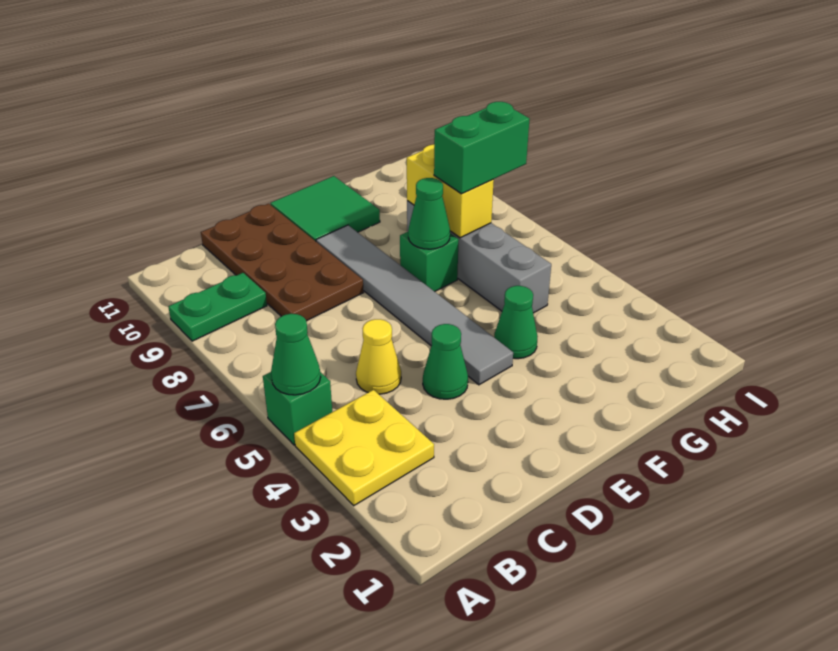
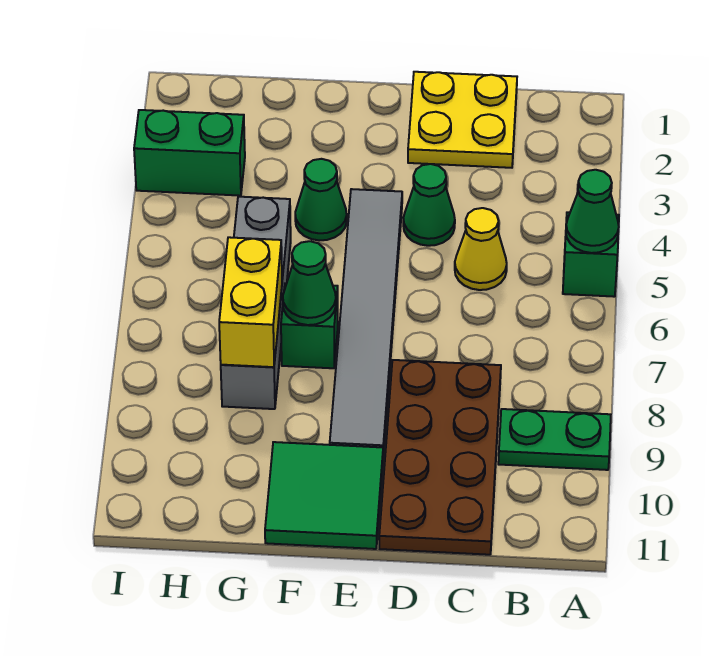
yellow plate A3:B4 level 1 -> yellow plate C1:D2 level 1
green brick G7:H7 level 3 -> green brick H3:I3 level 1

